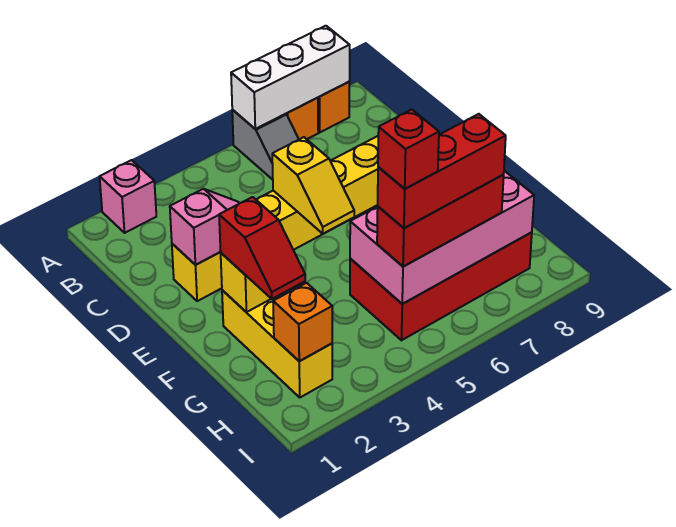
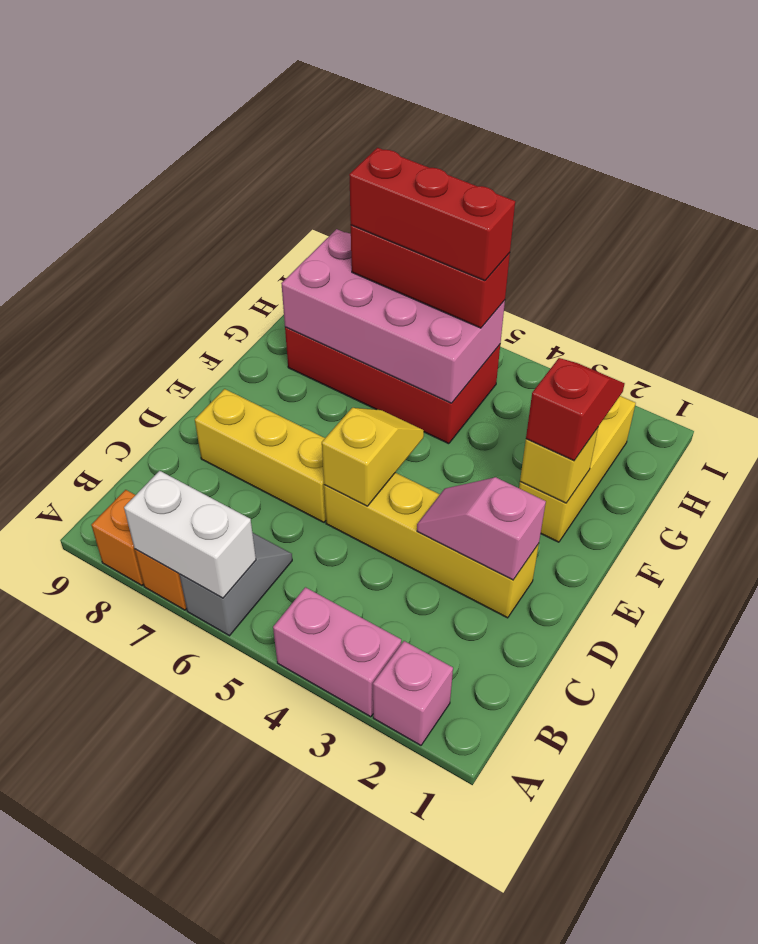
none -> pink brick A3:A4 level 1
white brick A6:A8 level 2 -> white brick A6:A7 level 2
orange brick H2 level 2 -> none
red brick H5 level 5 -> none

